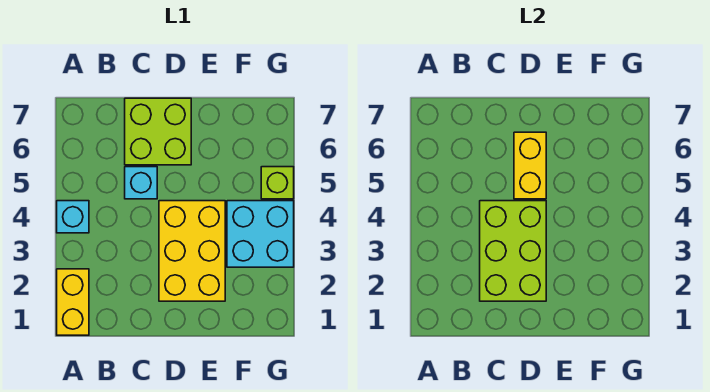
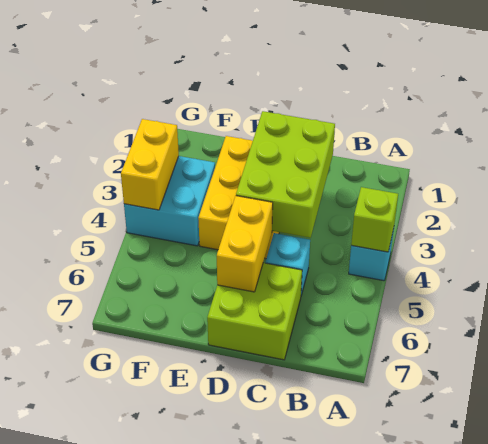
yellow brick A1:A2 level 1 -> yellow brick G3:G4 level 2
lime brick G5 level 1 -> lime brick A4 level 2

